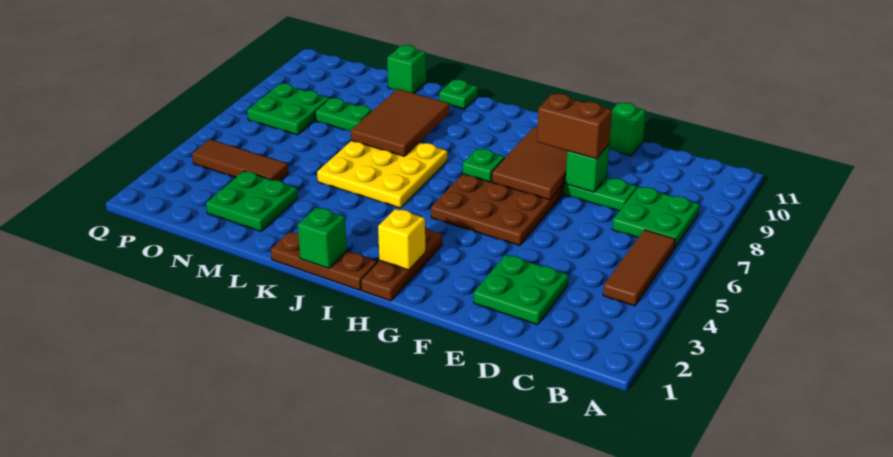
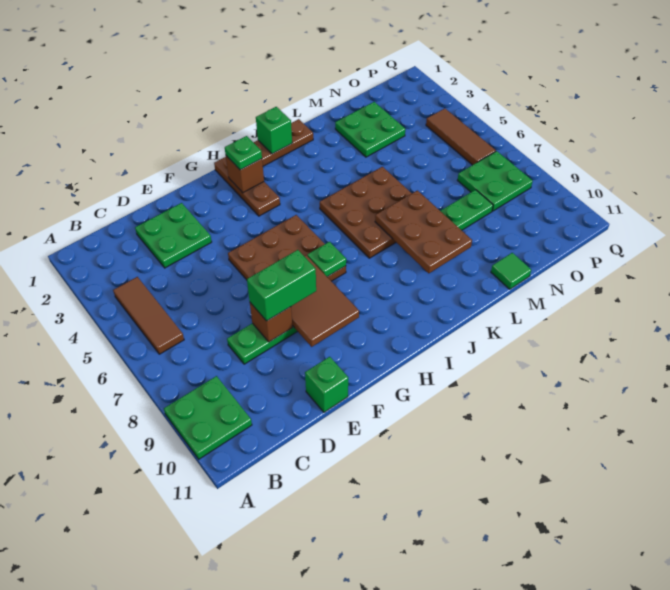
green plate B7:C8 level 1 -> green plate A9:B10 level 1
green brick E8 level 2 -> brown brick E8 level 2
brown brick E8:F8 level 3 -> green brick E8:F8 level 3
yellow brick H2 level 2 -> brown brick H2 level 2
yellow plate J5:L7 level 1 -> brown plate J5:L7 level 1
brown tile K7:L9 level 2 -> brown plate K7:L9 level 2
green plate K11 level 1 -> green plate H2 level 3
green brick M11 level 1 -> green tile M11 level 1
brown tile N4:P4 level 1 -> brown tile P4:P6 level 1

